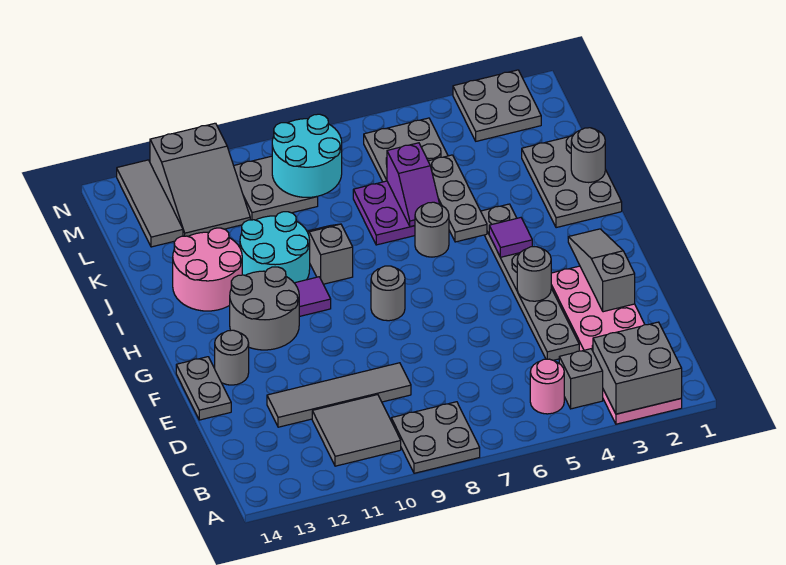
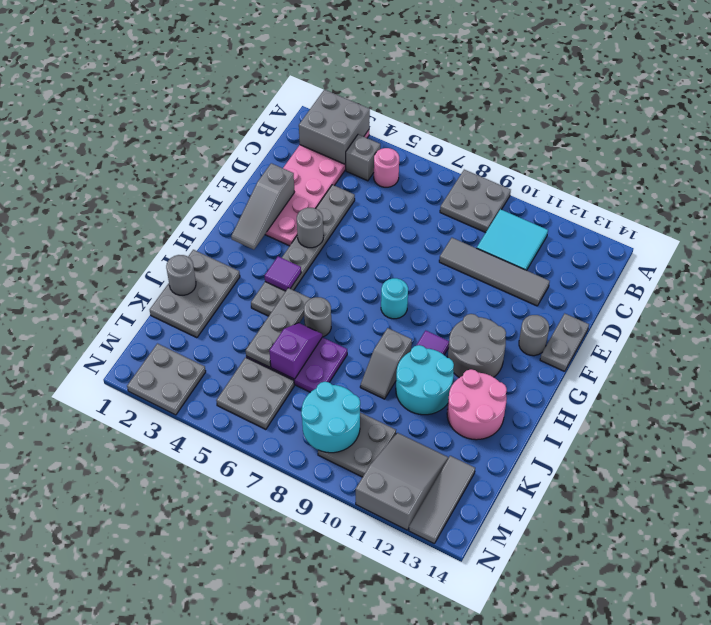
grey tile B10:C11 level 1 -> cyan tile B10:C11 level 1
grey round brick G8 level 1 -> cyan round brick G8 level 1

